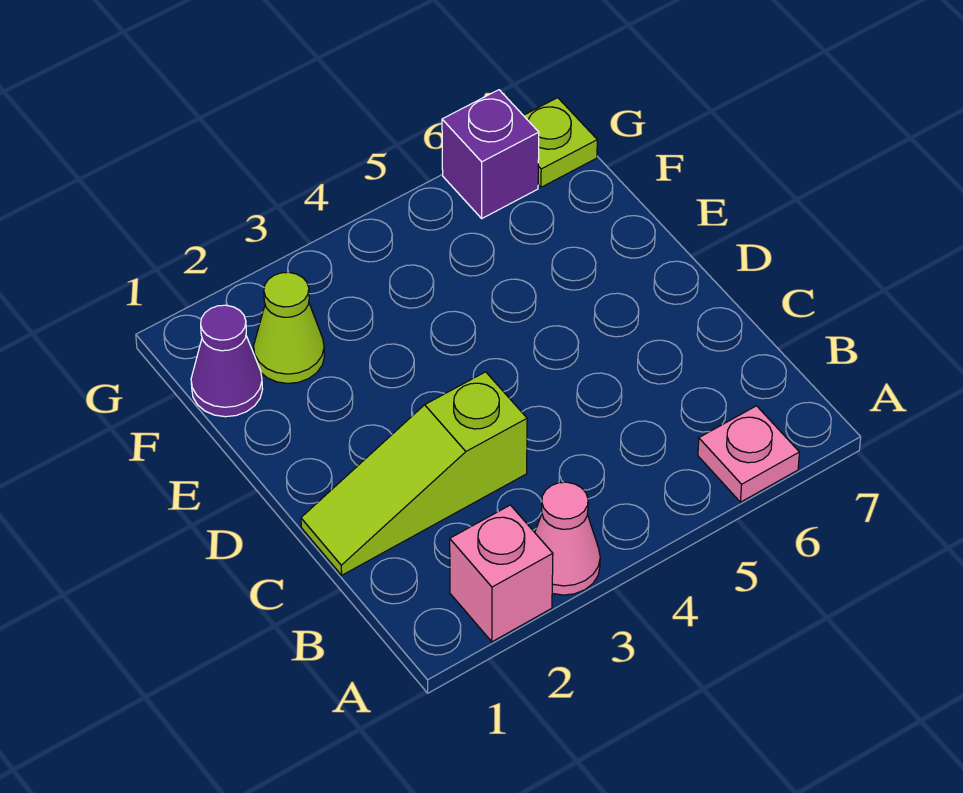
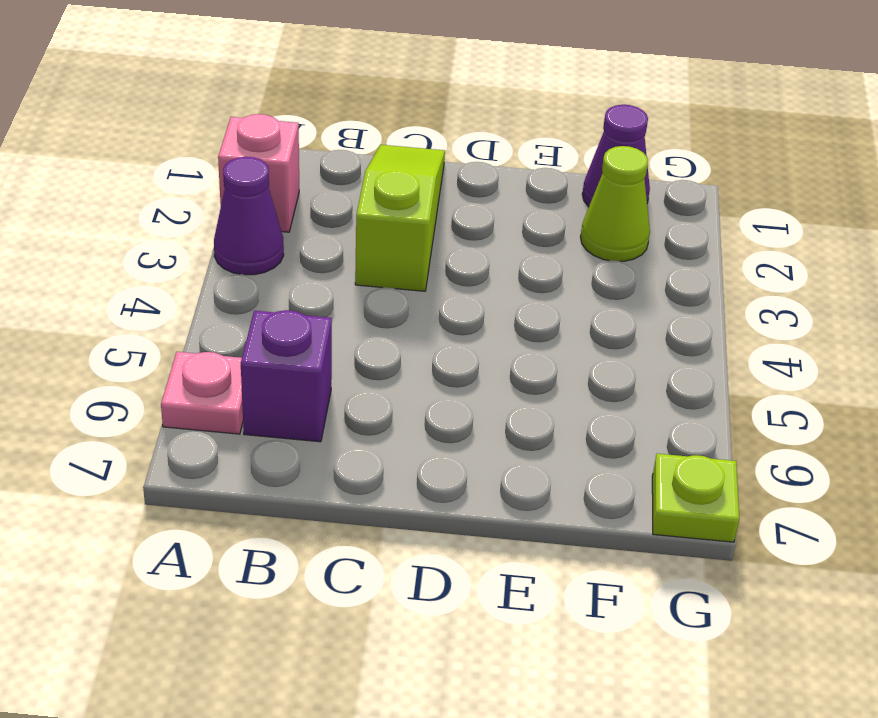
pink cone A3 level 1 -> purple cone A3 level 1
purple brick G6 level 1 -> purple brick B6 level 1

